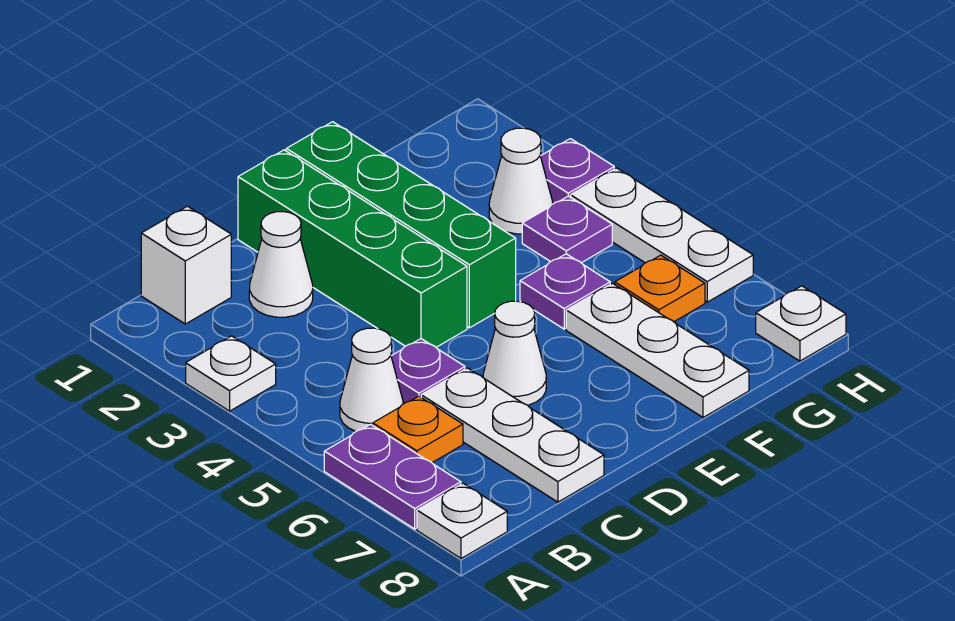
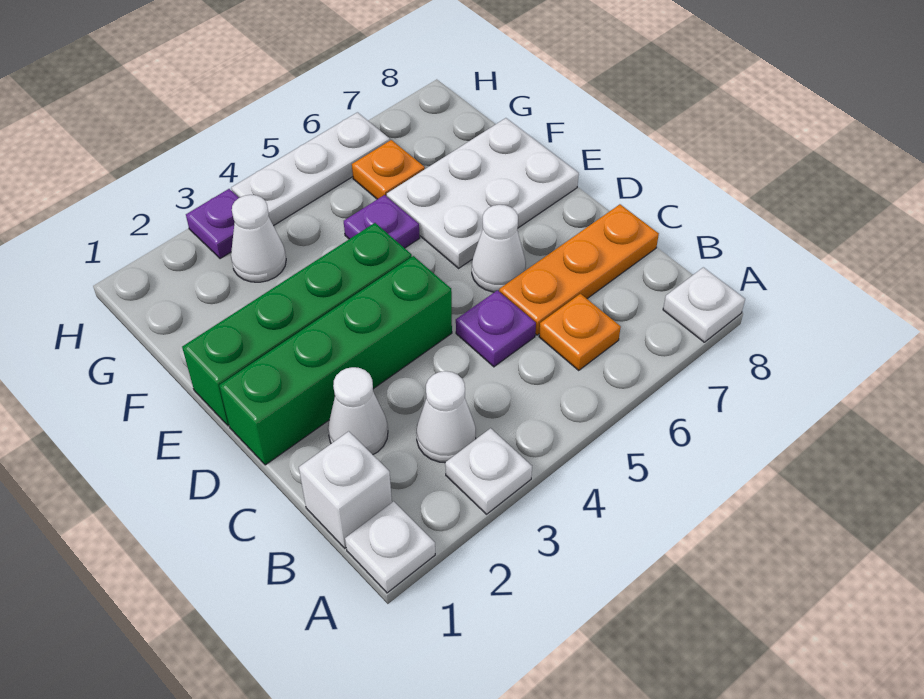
purple plate A6:A7 level 1 -> none
white cone B5 level 1 -> white cone B3 level 1
white plate C6:C8 level 1 -> orange plate C6:C8 level 1
white plate F6:F8 level 1 -> white plate E6:F8 level 1
purple plate G4 level 1 -> none
white plate H8 level 1 -> white plate A1 level 1

